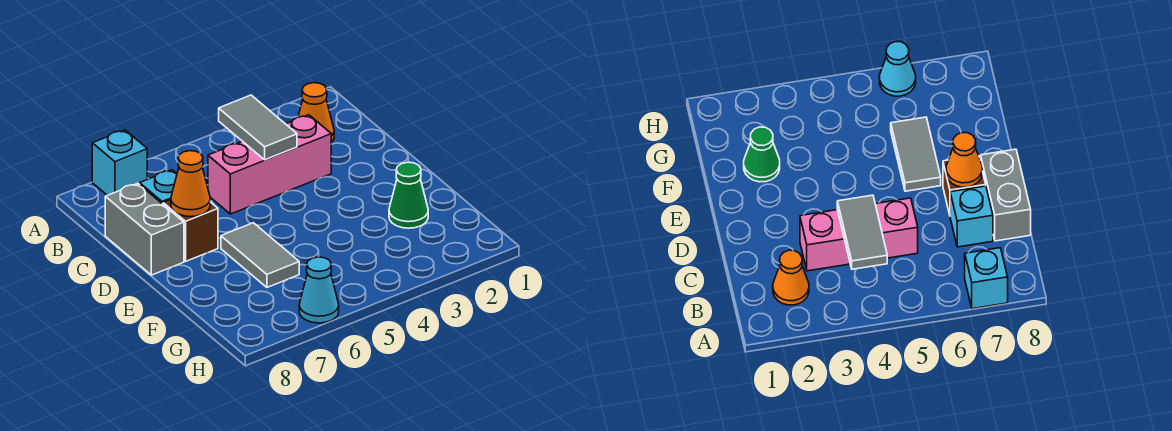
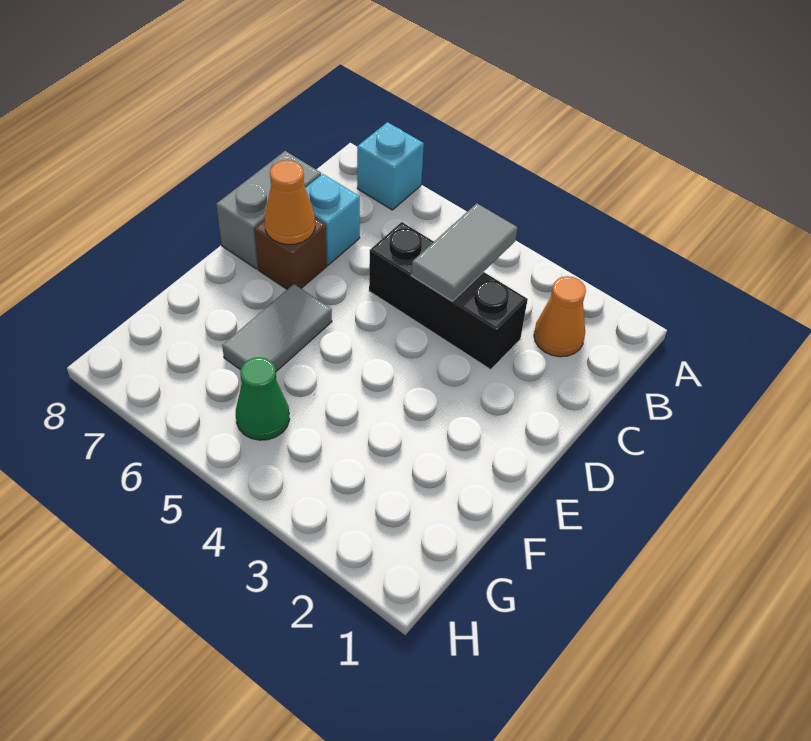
pink brick C3:C5 level 1 -> black brick C3:C5 level 1
green cone F2 level 1 -> green cone G5 level 1
cyan cone H6 level 1 -> none

